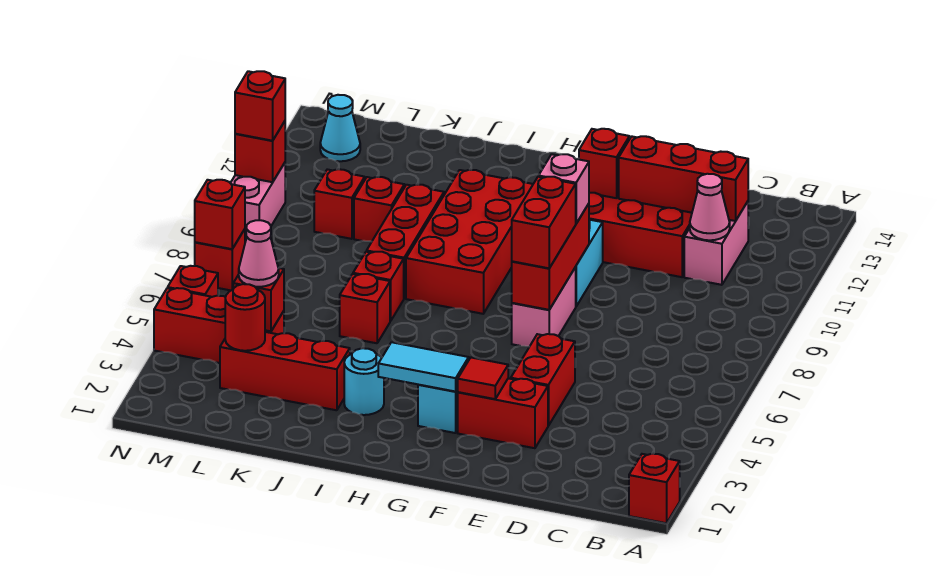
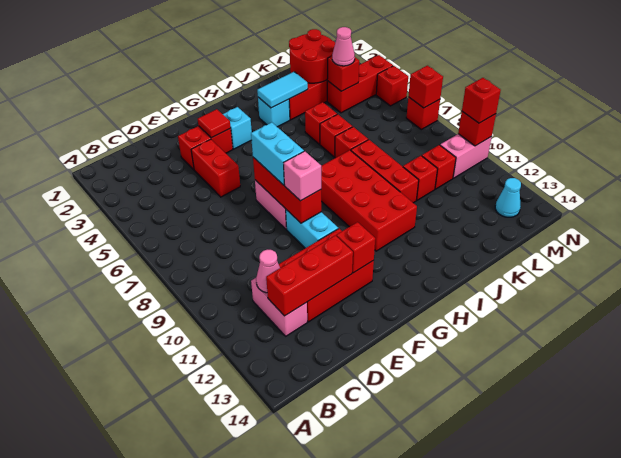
red brick A1 level 1 -> red brick J5 level 1
red brick F7:F8 level 3 -> cyan brick F7:F8 level 3
cyan tile G3:H3 level 2 -> cyan tile I3:J3 level 2
cyan round brick I3 level 1 -> cyan brick I3 level 1
red round brick L3 level 2 -> red round brick K2:L3 level 2
pink brick N9:N10 level 1 -> pink brick M10:N10 level 1

